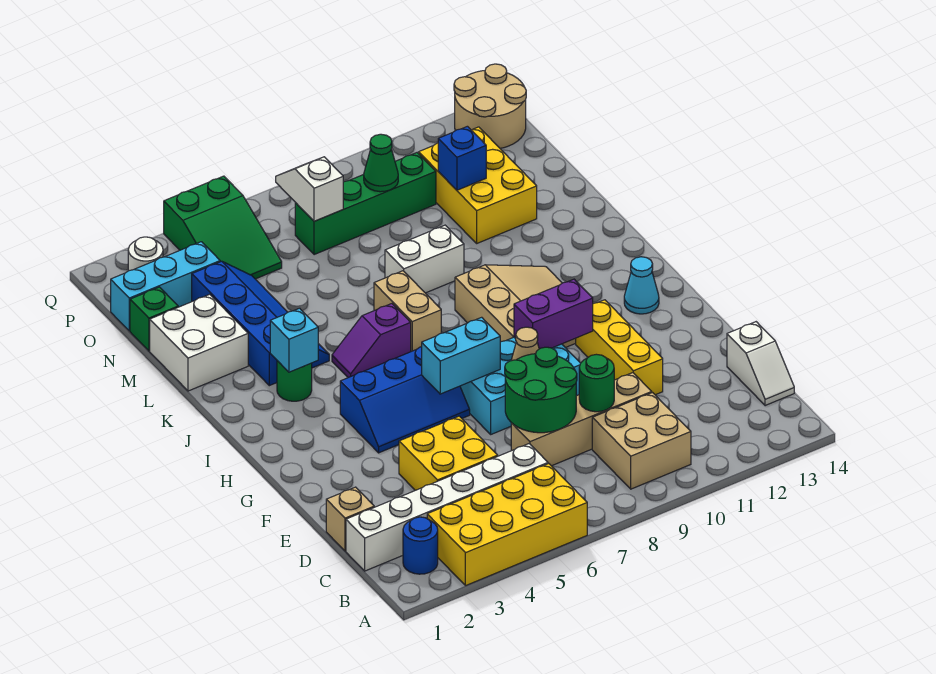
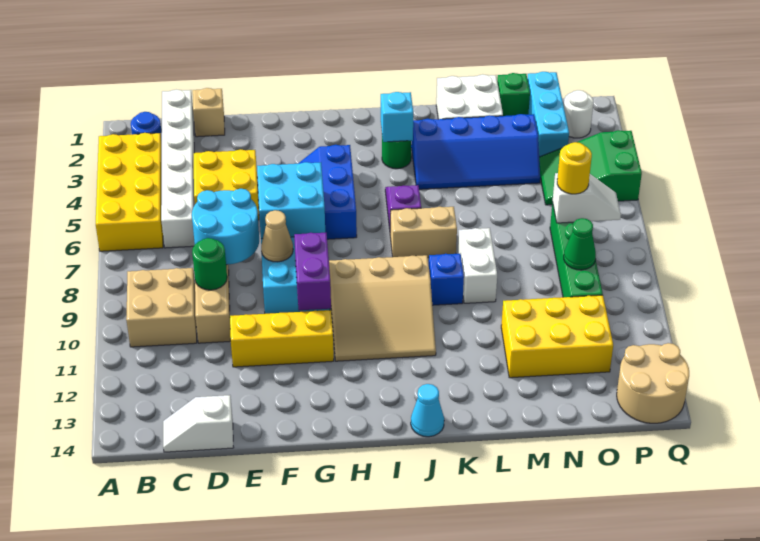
green round brick D7:E8 level 2 -> cyan round brick D7:E8 level 2
cyan brick G6:G7 level 2 -> cyan brick F6:G7 level 2
cyan cone H13 level 1 -> cyan cone J14 level 1
blue brick N11 level 2 -> blue brick K9 level 1
none -> yellow round brick O7 level 3

